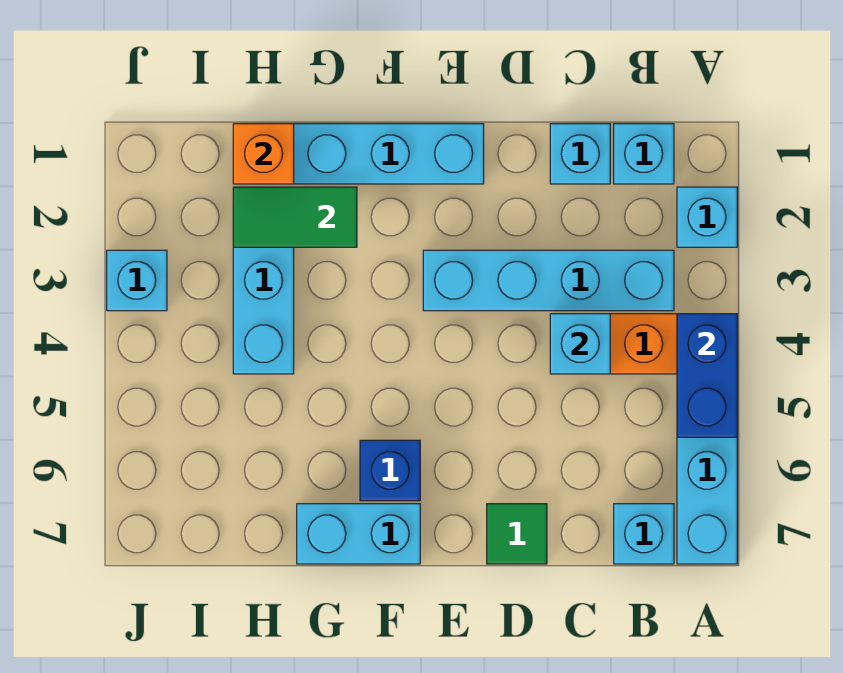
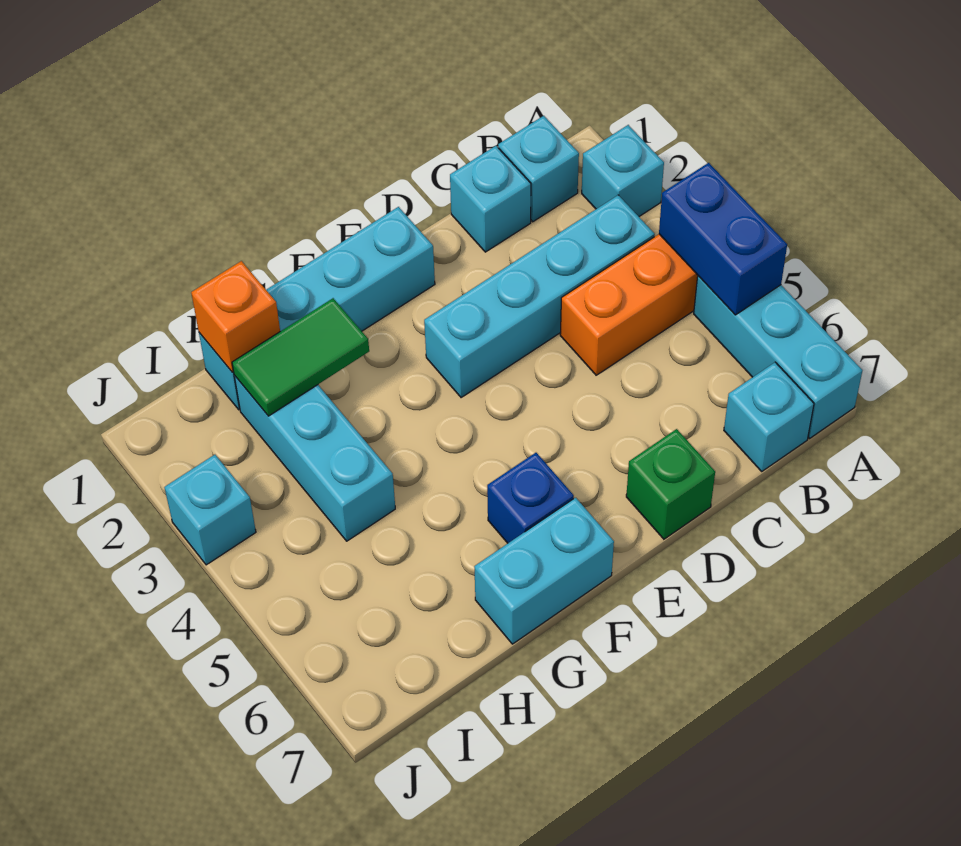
cyan brick C4 level 2 -> none
green tile D7 level 1 -> green brick D7 level 1

